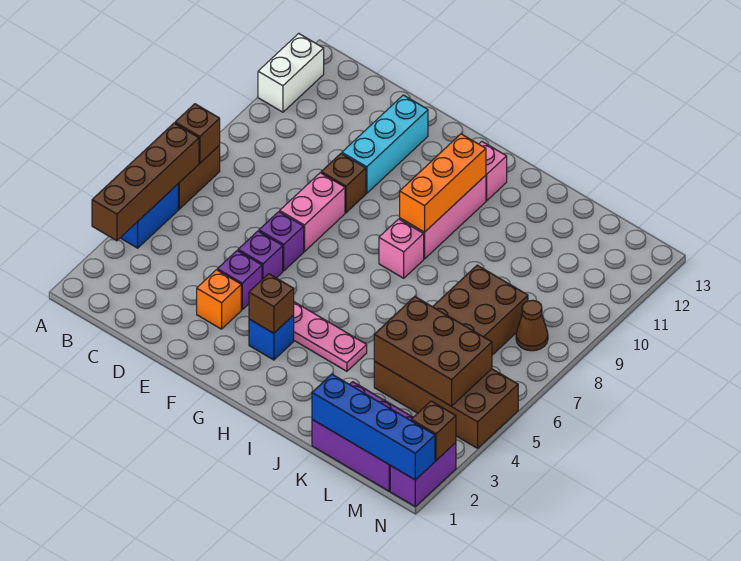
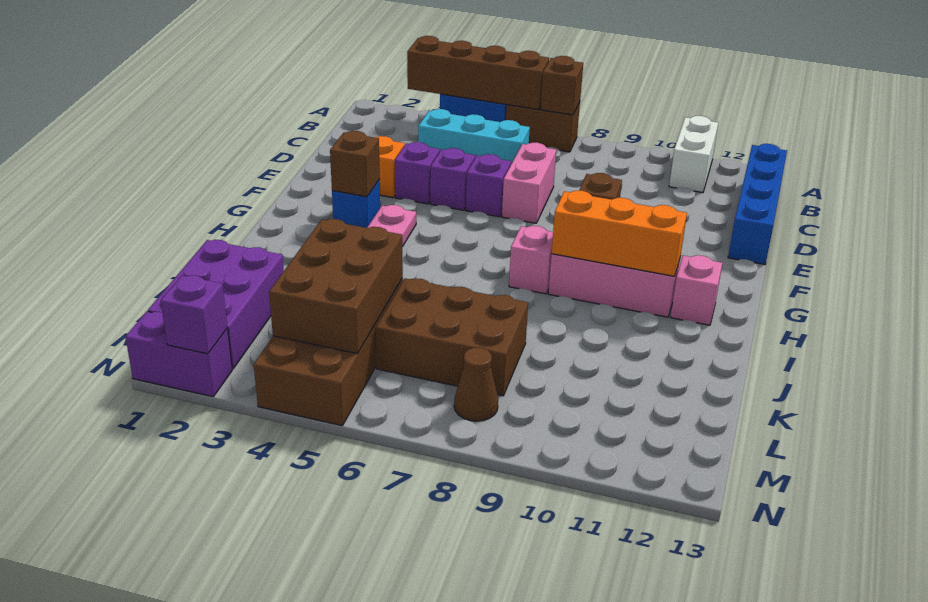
white brick A11:A12 level 1 -> white brick A11:B11 level 1
pink brick E7:E8 level 1 -> pink brick D7:E7 level 1
cyan brick E10:E12 level 1 -> cyan brick C4:C6 level 1
blue brick K1:N1 level 2 -> blue brick B13:E13 level 1
brown brick N2 level 2 -> purple brick N2 level 2

